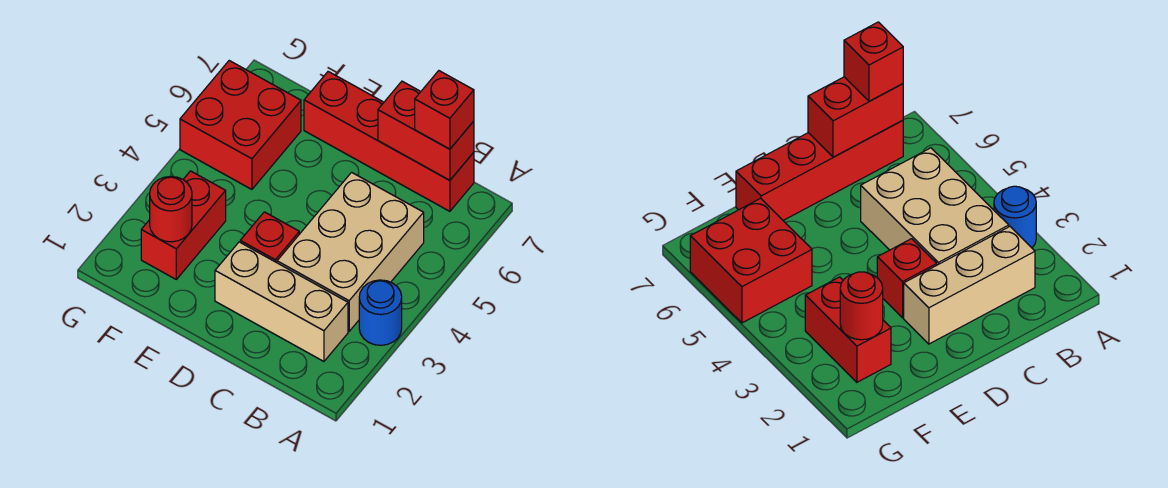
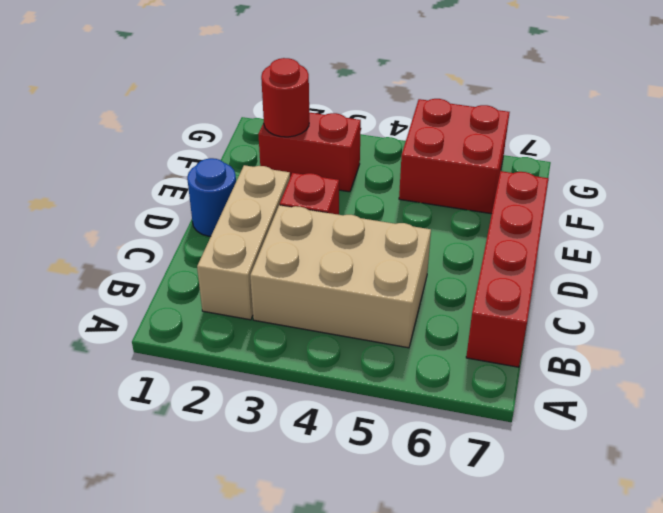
blue round brick A3 level 1 -> blue round brick D1 level 1
red brick B7:C7 level 2 -> none
red brick B7 level 3 -> none

